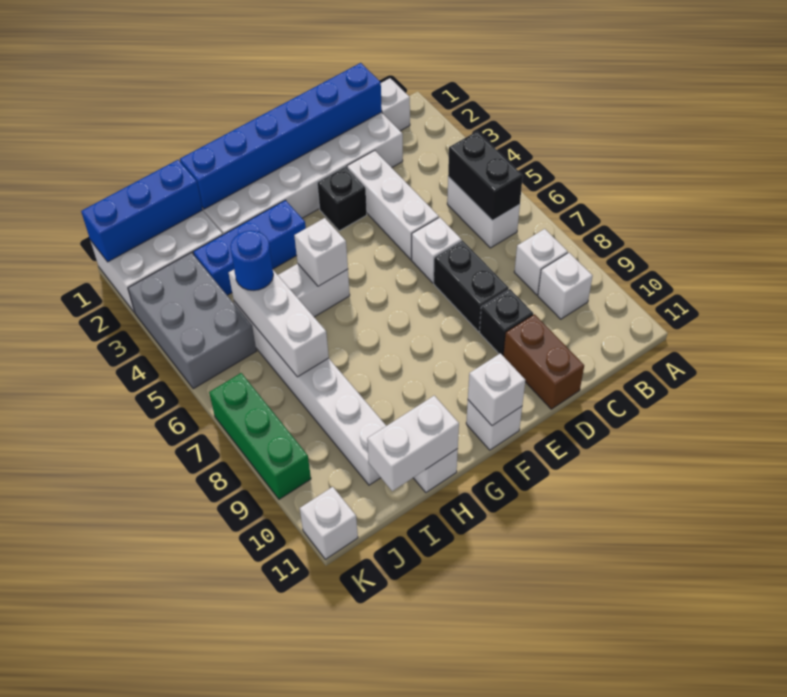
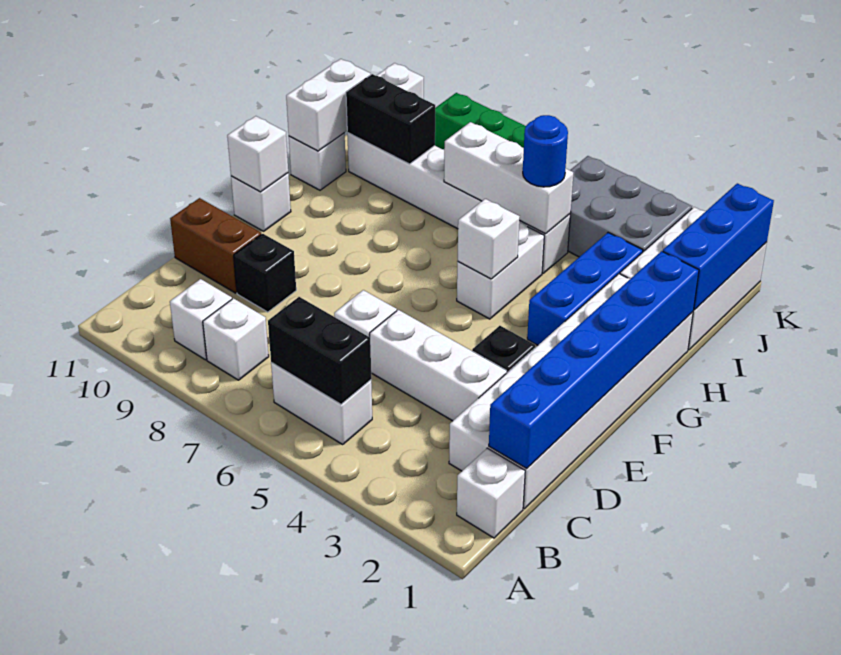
black brick D7:D8 level 1 -> black brick I9:I10 level 2

